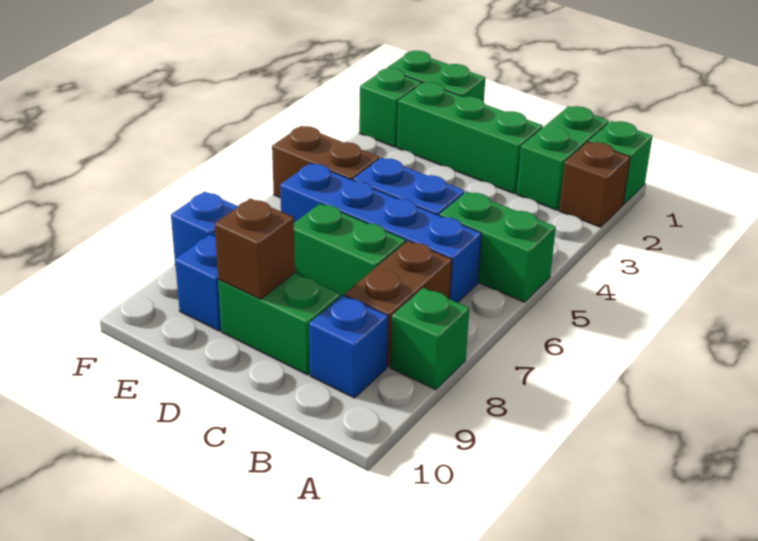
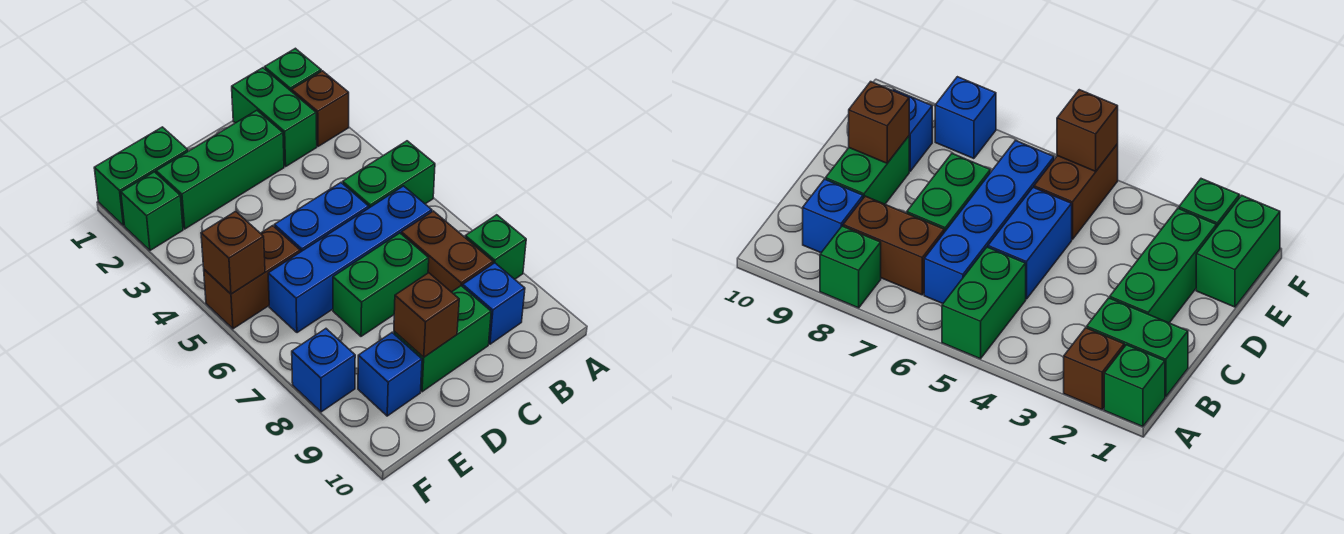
none -> brown brick F5 level 2

